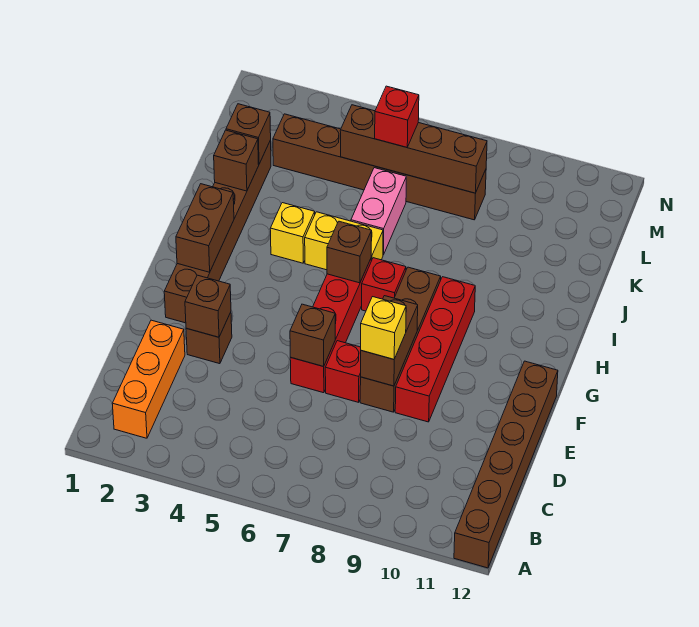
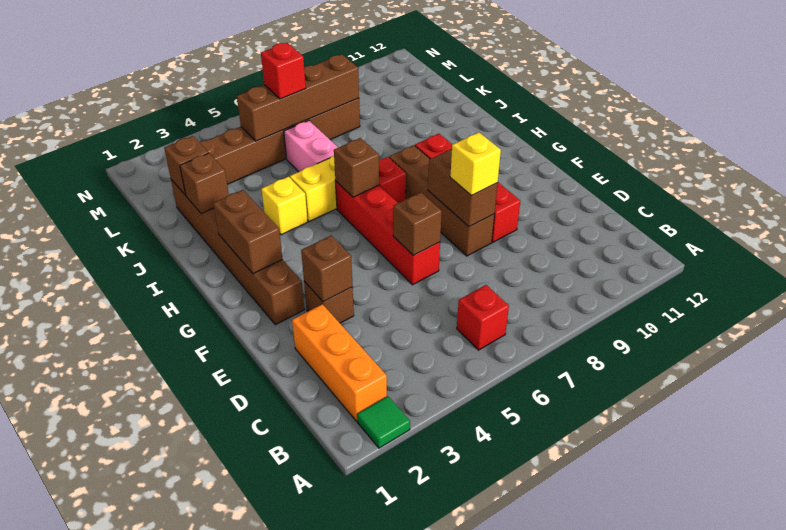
none -> green tile A2 level 1
brown brick A12:F12 level 1 -> none
red brick E7 level 1 -> red brick B6 level 1

